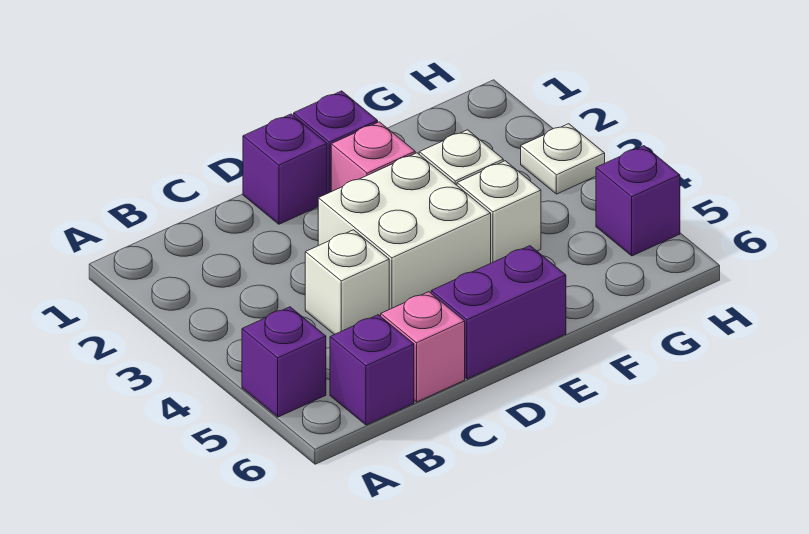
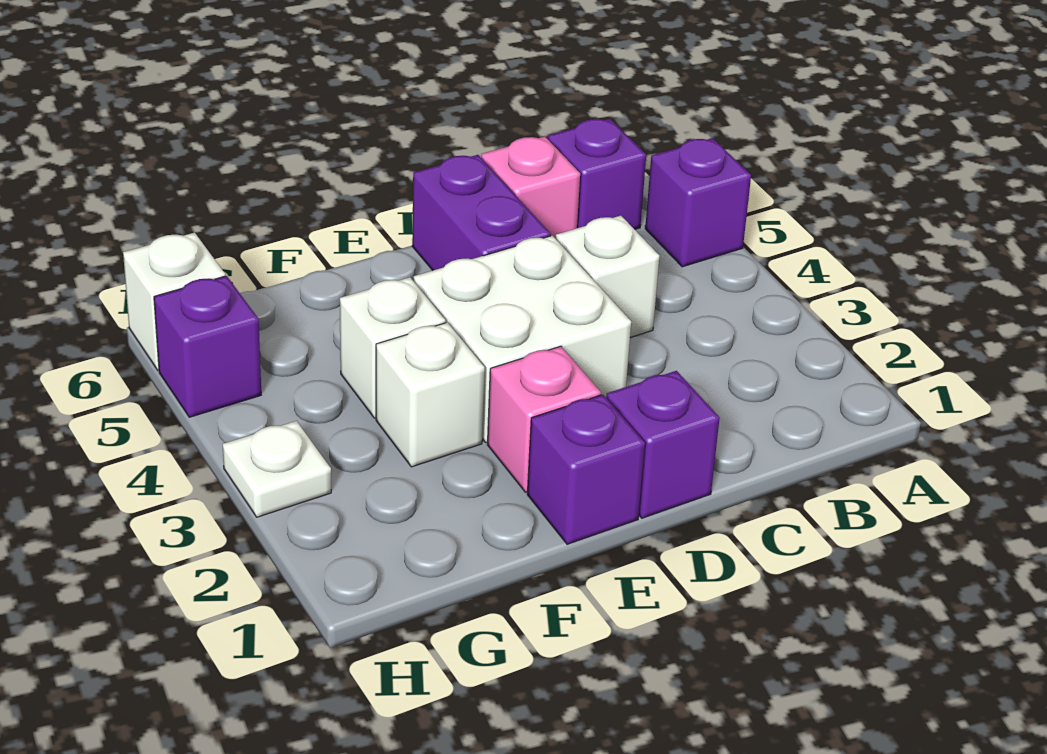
purple brick D6:E6 level 1 -> purple brick D5:D6 level 1
none -> white brick H6 level 1

